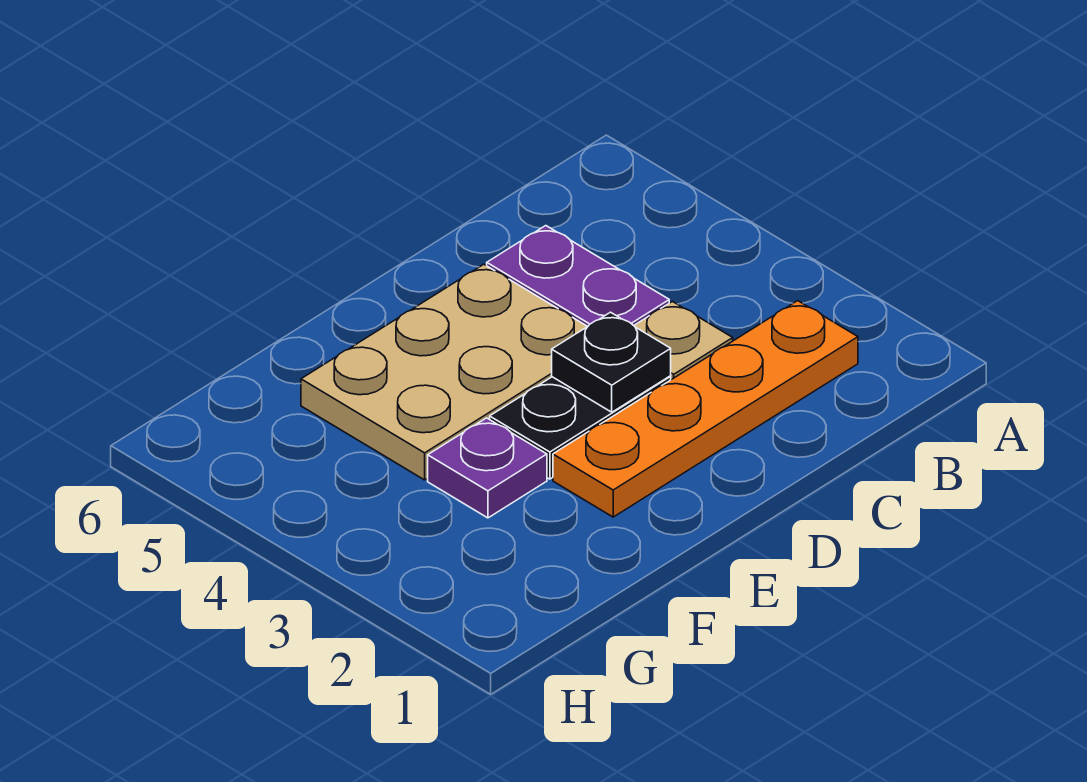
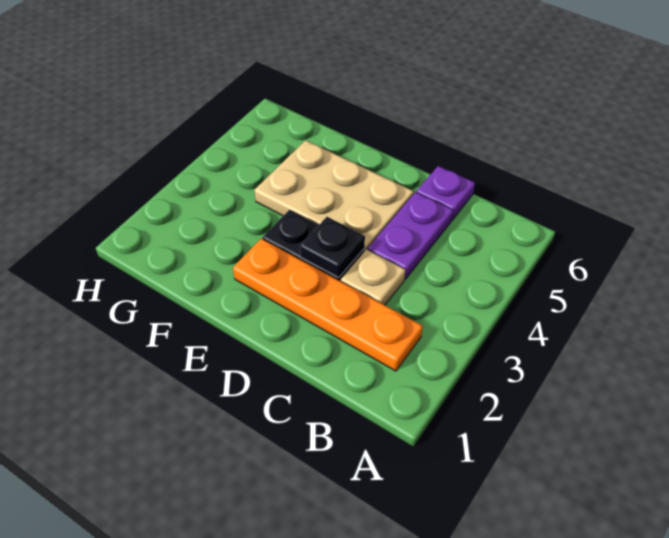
purple plate F3 level 1 -> purple plate C6 level 1

